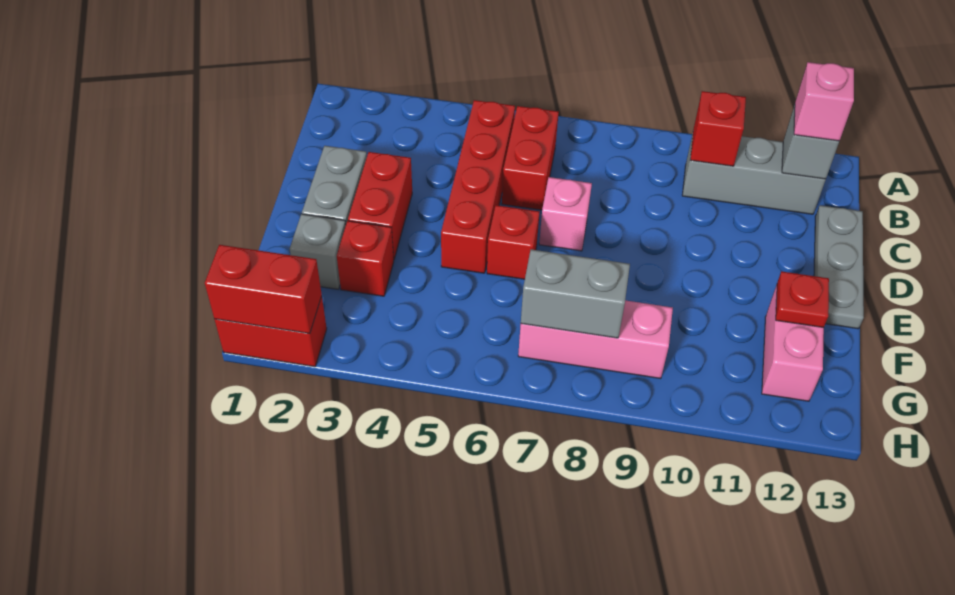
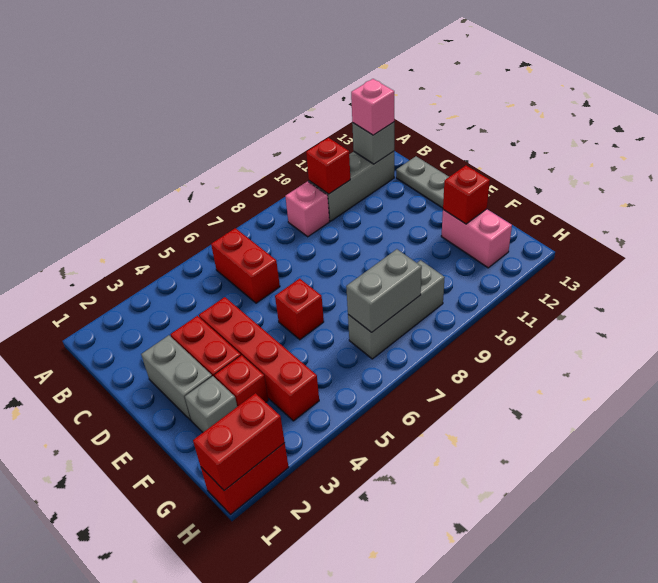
red brick B5:E5 level 1 -> red brick D4:G4 level 1
pink brick D7 level 1 -> pink brick B9 level 1
red plate F12 level 2 -> red brick F12 level 2
pink brick G7:G9 level 1 -> grey brick G7:G9 level 1

